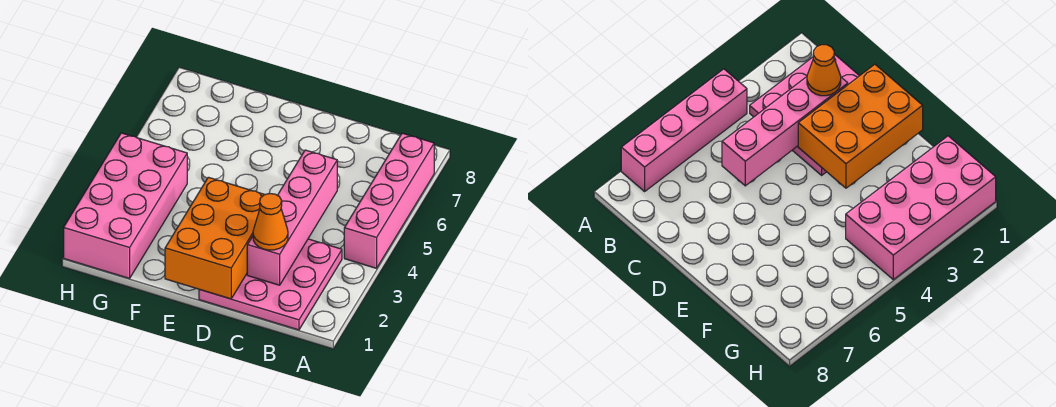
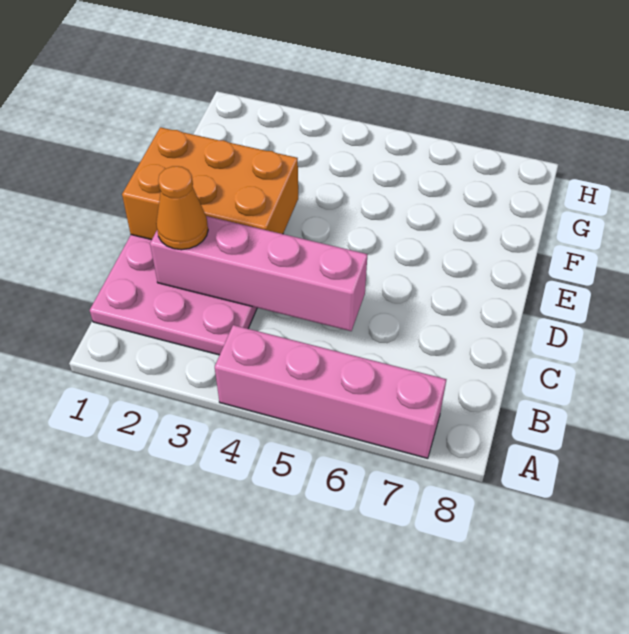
pink brick G1:H4 level 1 -> none

